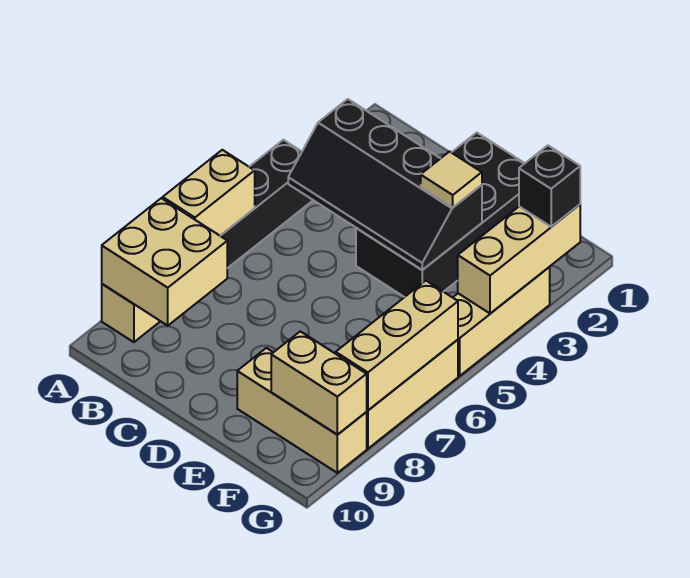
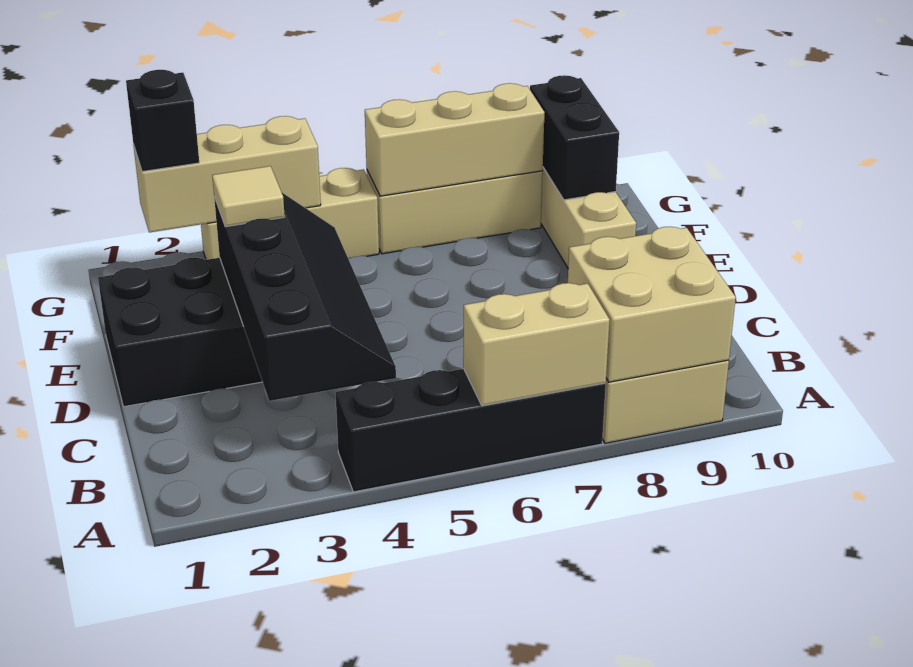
tan brick F9:G9 level 2 -> black brick F9:G9 level 2

